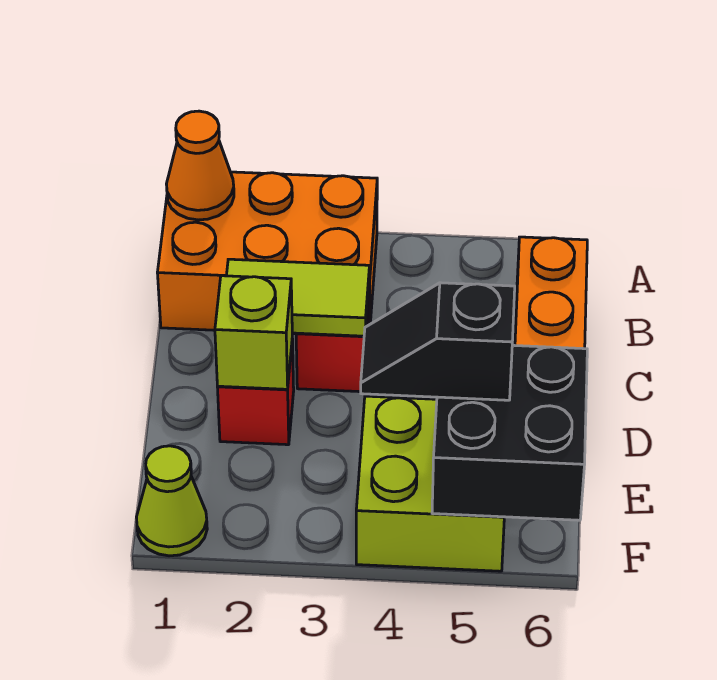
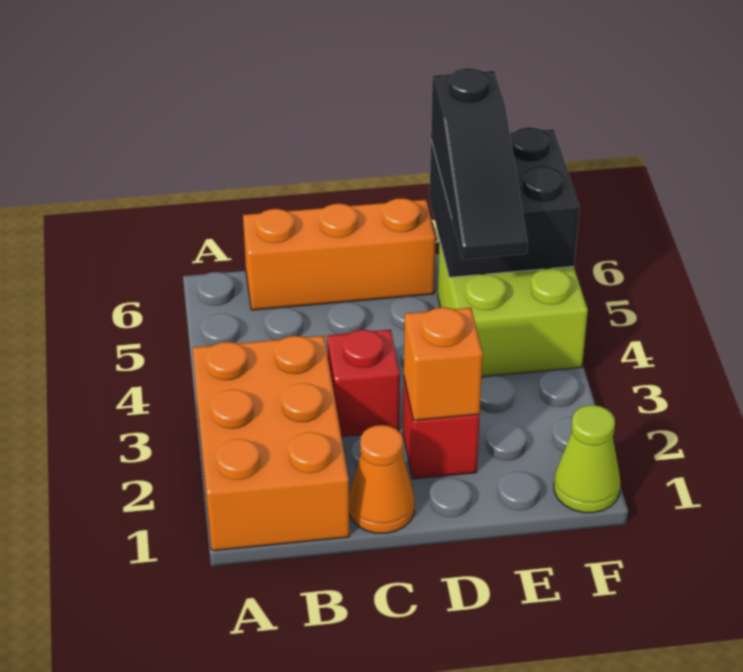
orange cone A1 level 2 -> orange cone C1 level 1
lime tile C2:C3 level 2 -> none
lime brick D2 level 2 -> orange brick D2 level 2
black slope E4:E5 level 3 top 5 -> black slope E4:E6 level 3 top 6

